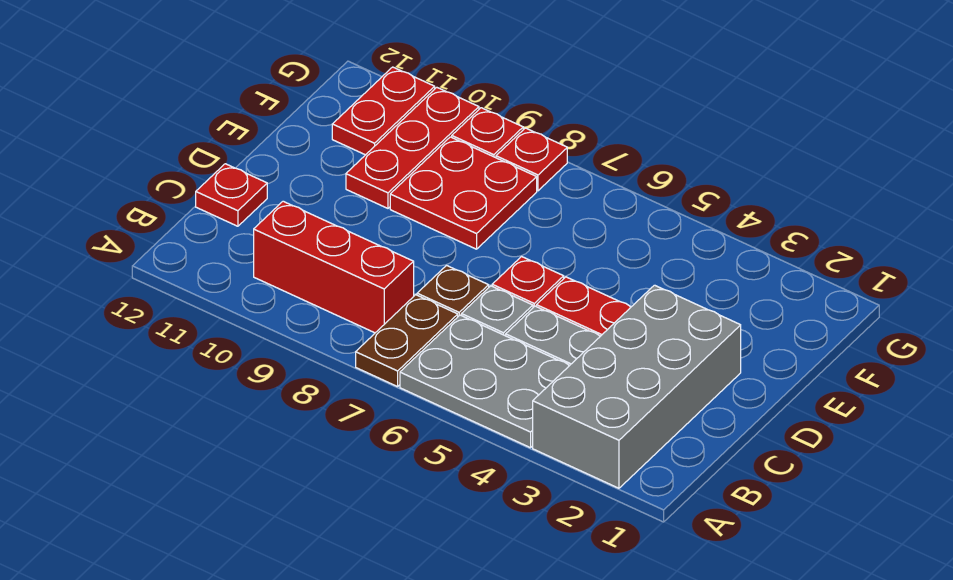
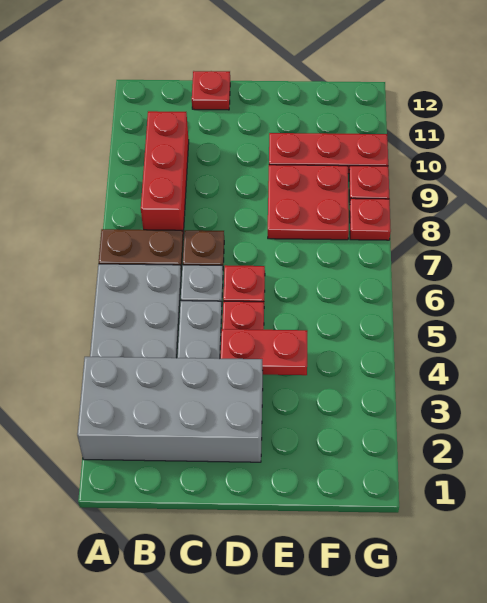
red plate F11:G11 level 1 -> red plate D4:E4 level 2

